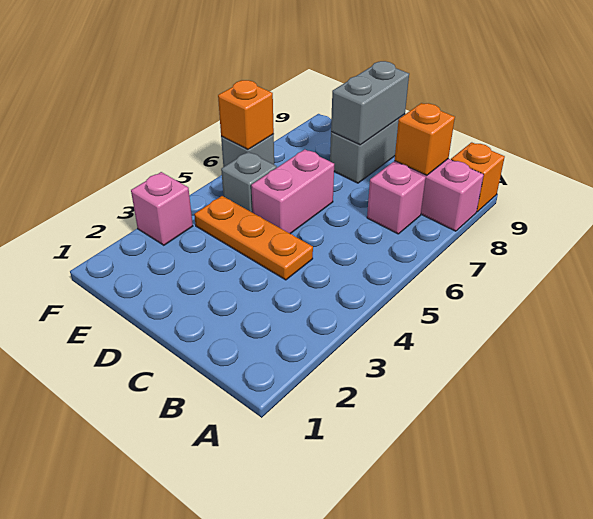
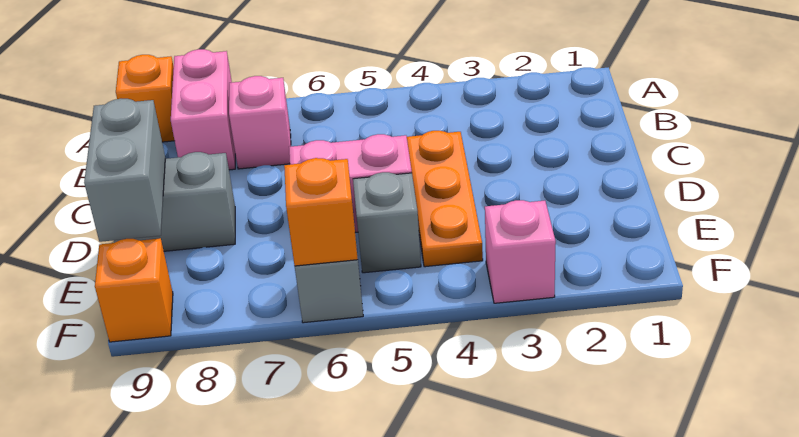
orange brick B8 level 2 -> orange brick F9 level 1
grey brick D8:D9 level 2 -> grey brick D9:E9 level 2

